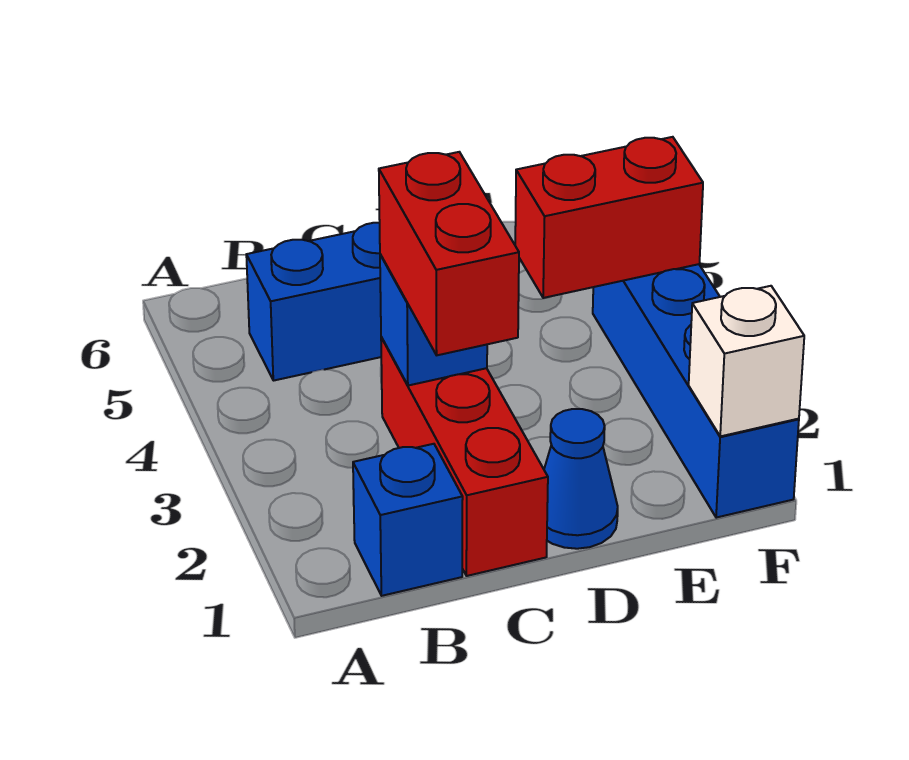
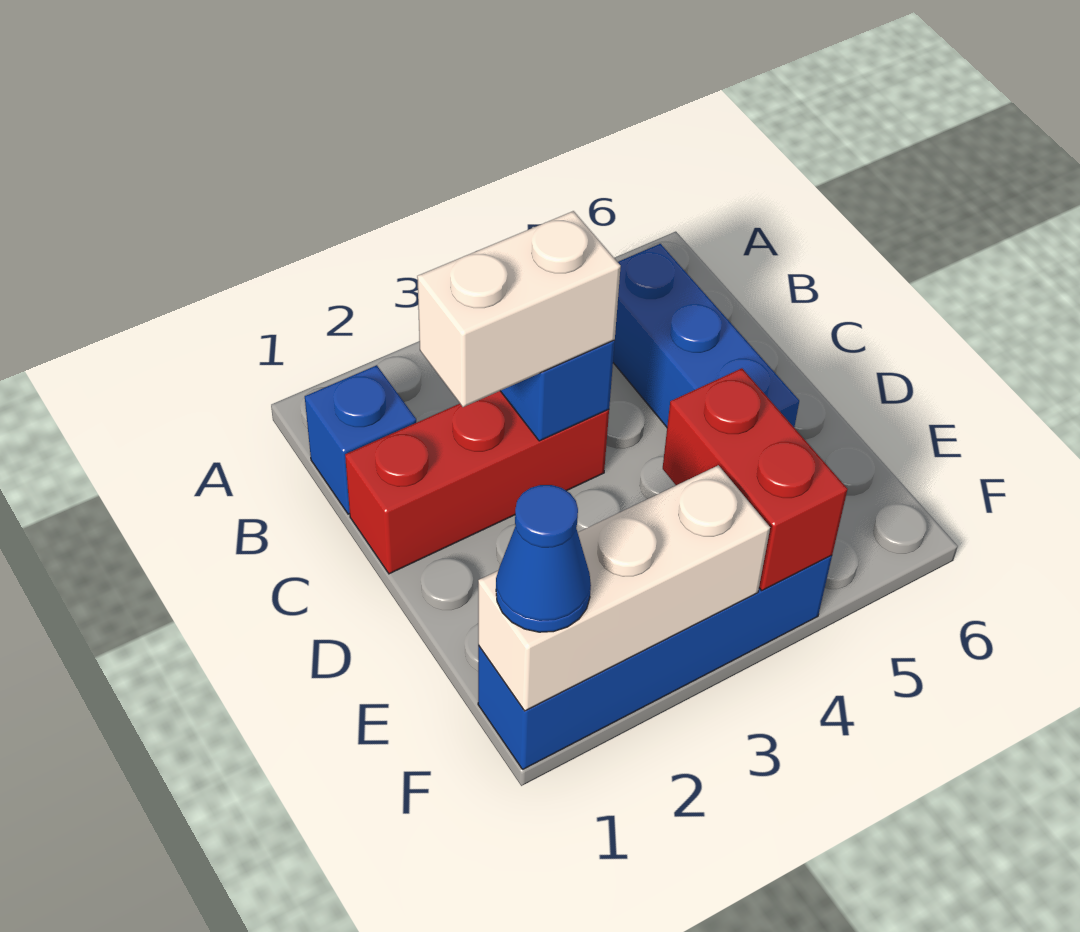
red brick C2:C3 level 3 -> white brick C2:C3 level 3
blue cone D1 level 1 -> blue cone F1 level 3
white brick F1 level 2 -> white brick F1:F3 level 2

